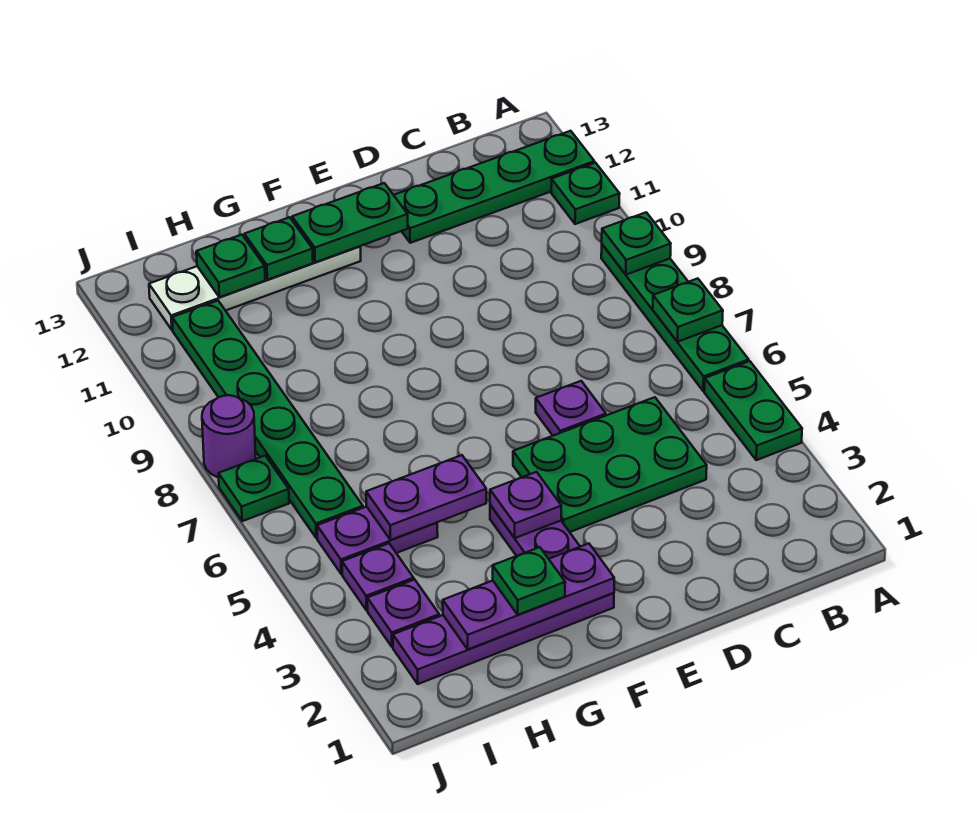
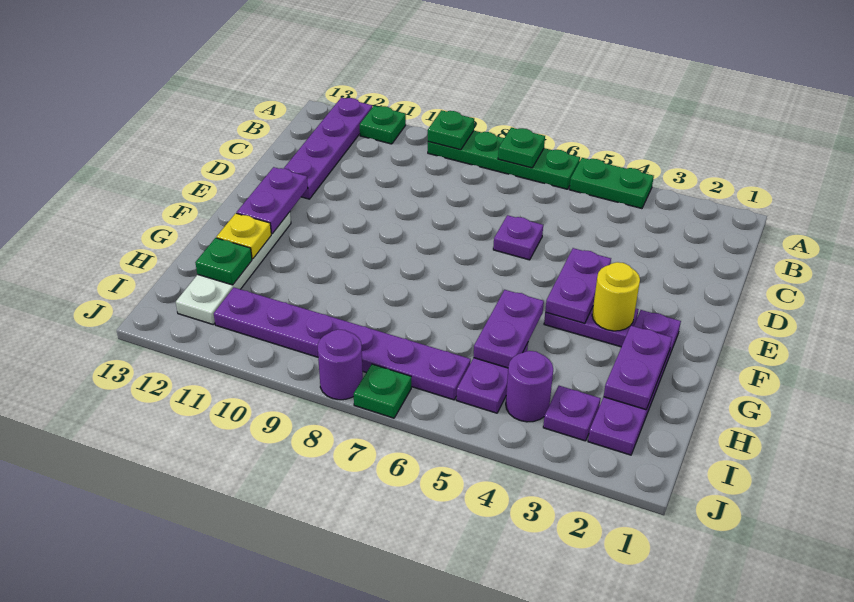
green plate A12:D12 level 1 -> purple plate A12:D12 level 1
green plate C4:E5 level 1 -> none
green plate E12:F12 level 2 -> purple plate E12:F12 level 2
purple plate F2:H2 level 2 -> purple plate G2:H2 level 2
none -> yellow round brick F3 level 2
purple plate F4 level 2 -> purple plate E4:F4 level 2
green plate G2 level 3 -> none
green plate G12 level 2 -> yellow plate G12 level 2
purple plate I4 level 1 -> purple round brick I4 level 1
green plate I6:I11 level 1 -> purple plate I6:I11 level 1

